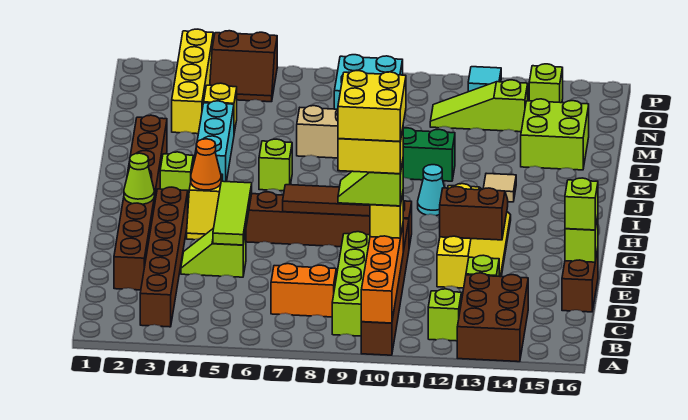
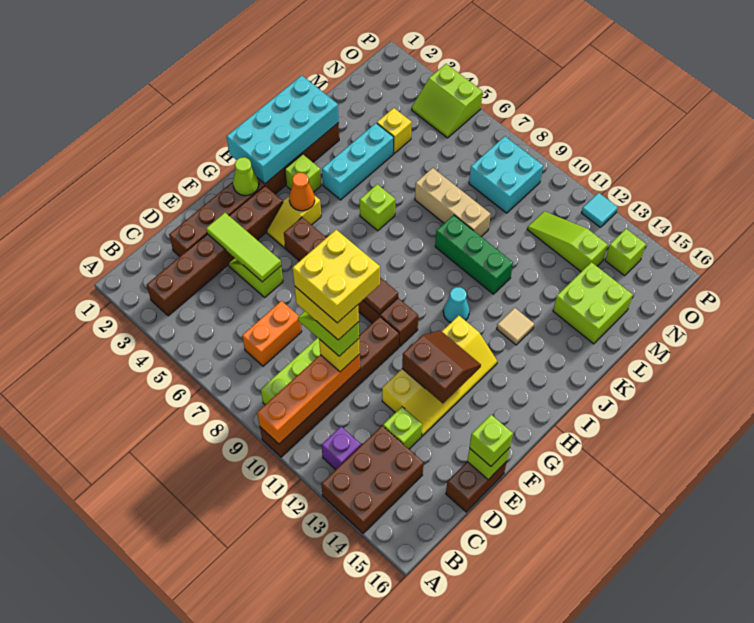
lime brick B12 level 1 -> purple brick B12 level 1
orange brick C7:C8 level 1 -> orange brick C7:D7 level 1
lime tile E5:G5 level 2 -> lime tile E3:E5 level 2
none -> cyan brick H1:K2 level 2
yellow brick M3:P3 level 1 -> none
brown slope O4:P5 level 1 top P -> lime slope O4:P5 level 1 top P

